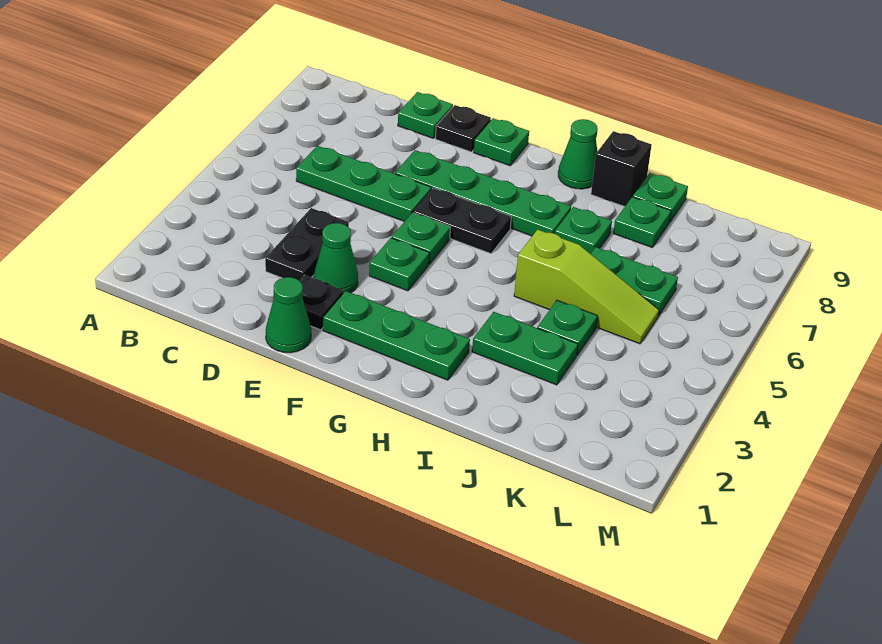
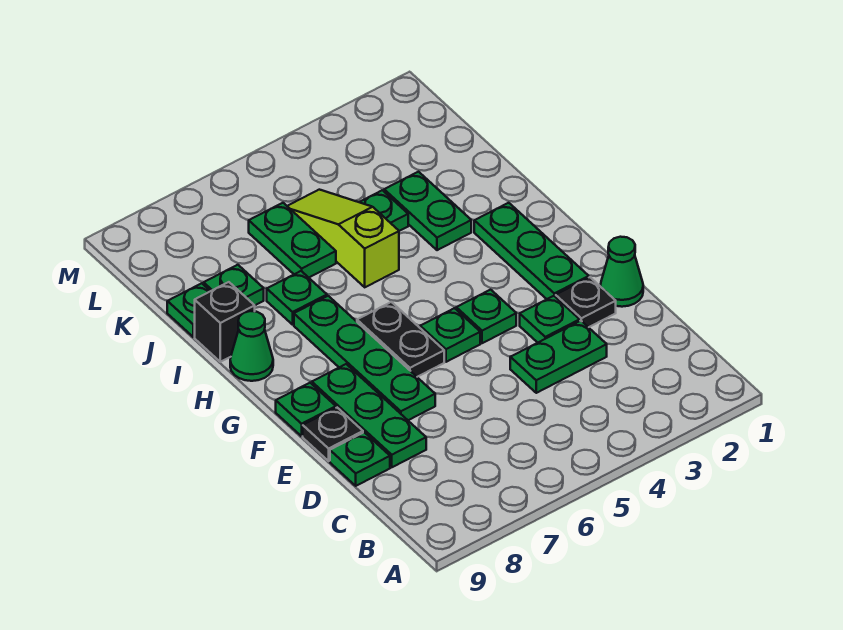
green plate C6:E6 level 1 -> green plate D8:F8 level 1
black plate D3:D4 level 1 -> green plate D3:D4 level 1
green cone E3 level 1 -> green plate E3 level 1

